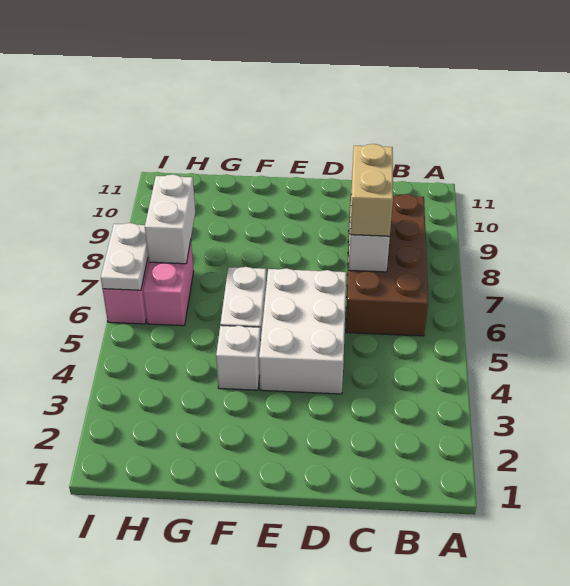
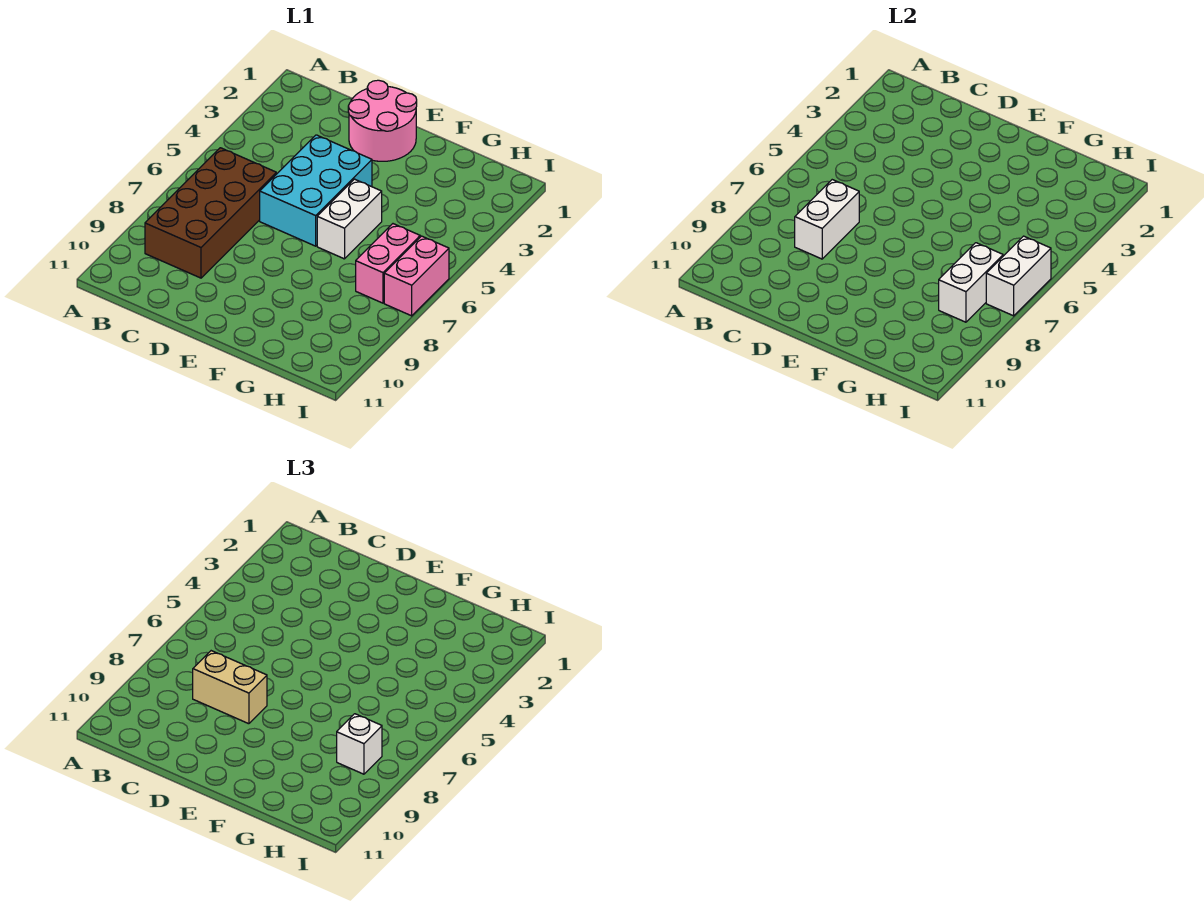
tan brick C7:C8 level 3 -> tan brick C8:D8 level 3
none -> pink round brick D1:E2 level 1
white brick D4:E6 level 1 -> cyan brick D4:E6 level 1
white brick F4 level 1 -> white brick H8 level 3
white plate I6:I7 level 2 -> white brick I6:I7 level 2

